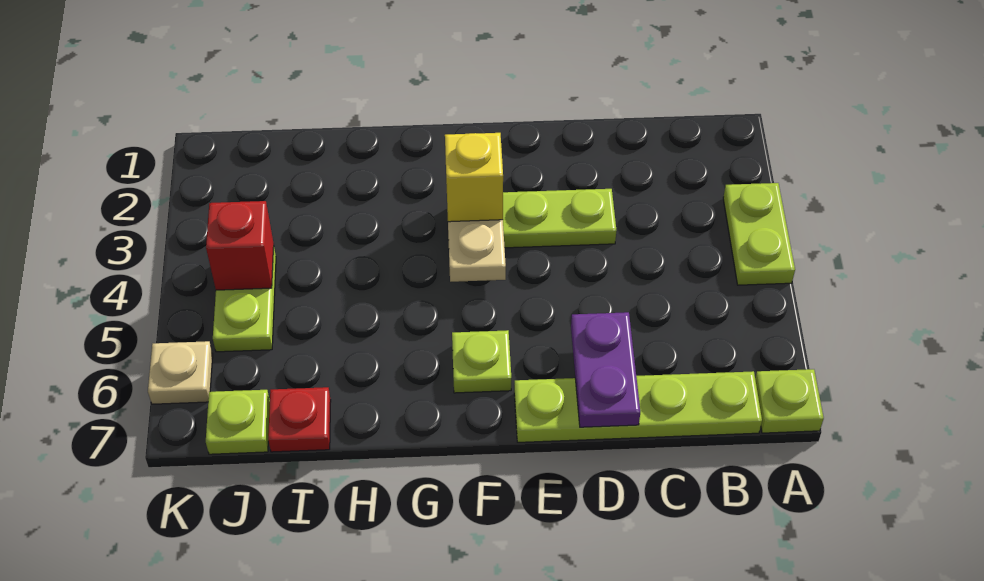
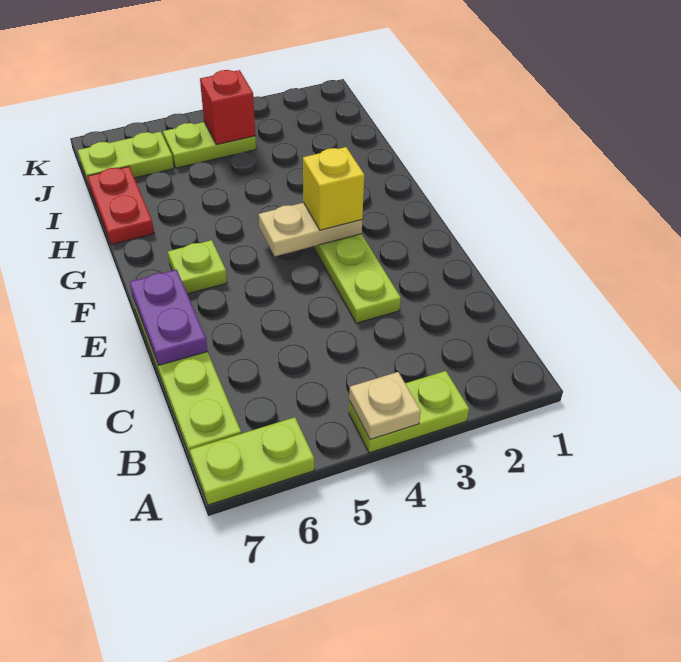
lime plate A7 level 1 -> lime plate A6:A7 level 1
purple plate D6:D7 level 2 -> purple plate D7:E7 level 2
red plate I7 level 1 -> red plate H7:I7 level 1
lime plate J7 level 1 -> lime plate J6:J7 level 1
tan plate K6 level 1 -> tan plate A4 level 2

